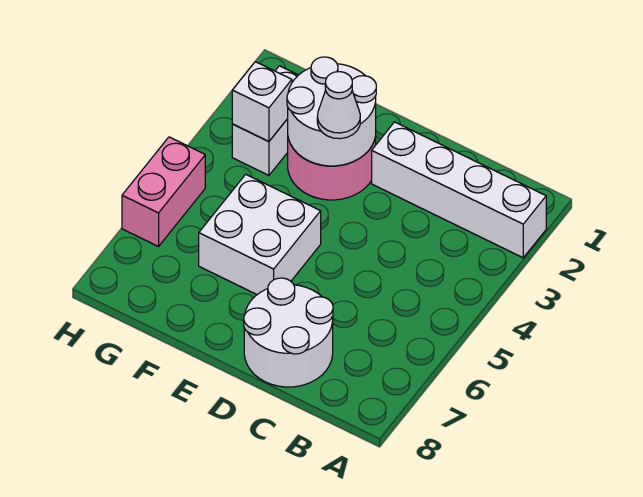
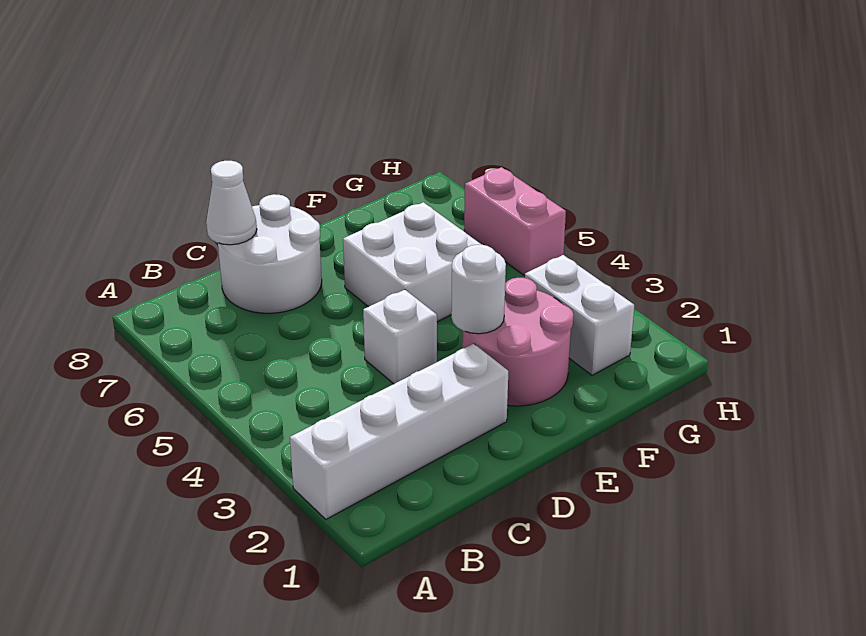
white round brick E2:F3 level 2 -> white round brick E3 level 2
white cone E3 level 3 -> white cone C8 level 2
white brick G3 level 2 -> white brick D4 level 1

